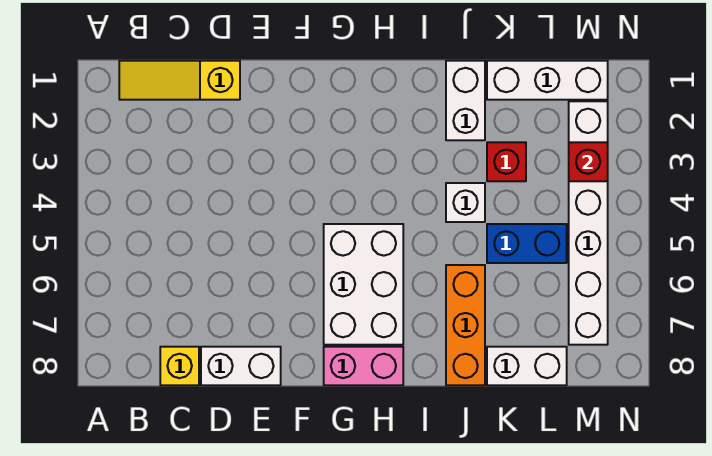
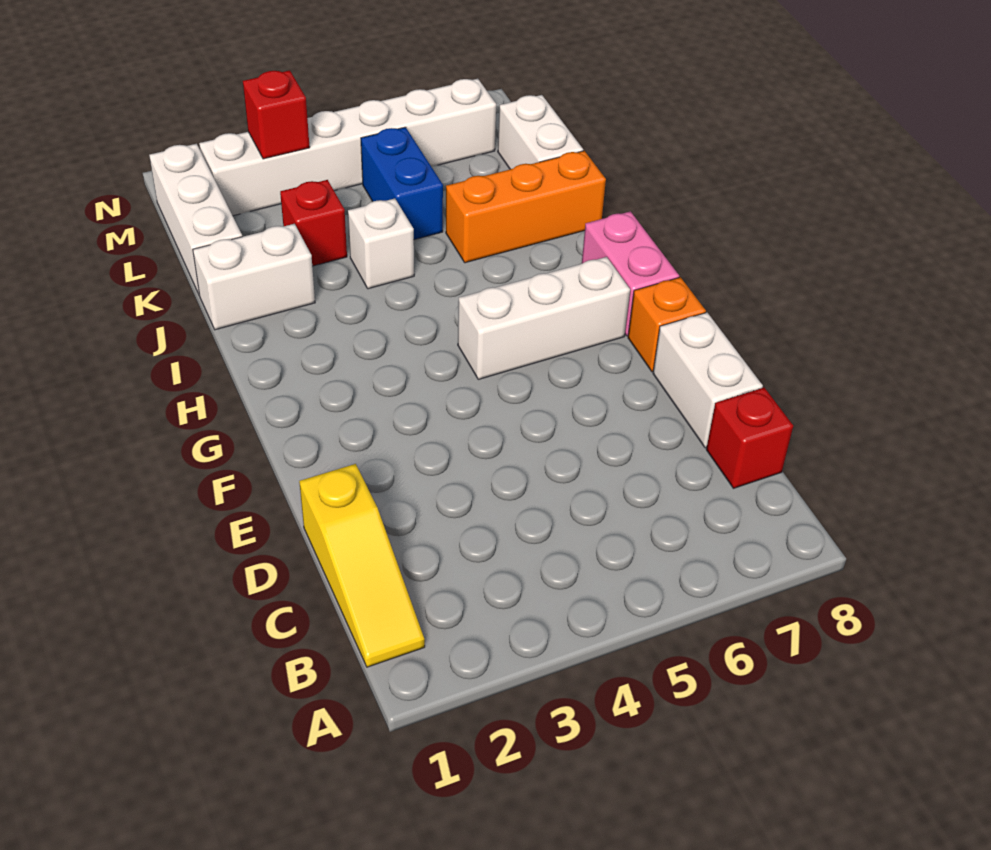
yellow brick C8 level 1 -> red brick C8 level 1
none -> orange brick F8 level 1
white brick G5:H7 level 1 -> white brick G5:G7 level 1

